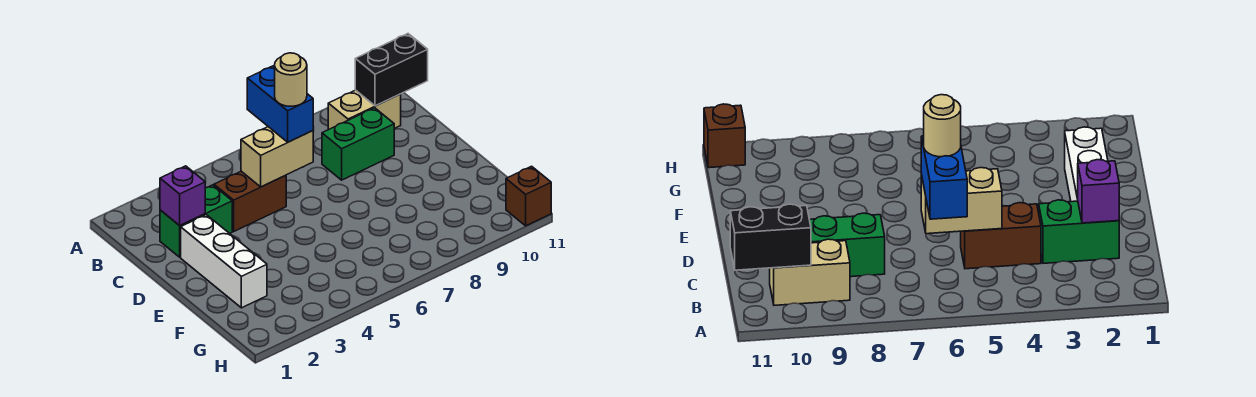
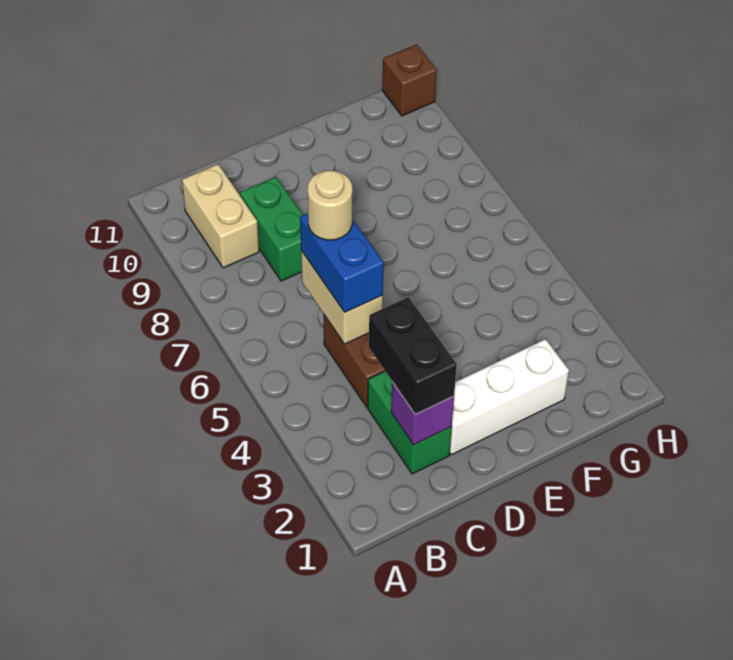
blue brick B6:C6 level 3 -> blue brick C5:C6 level 3
black brick B10:B11 level 2 -> black brick C2:C3 level 3

